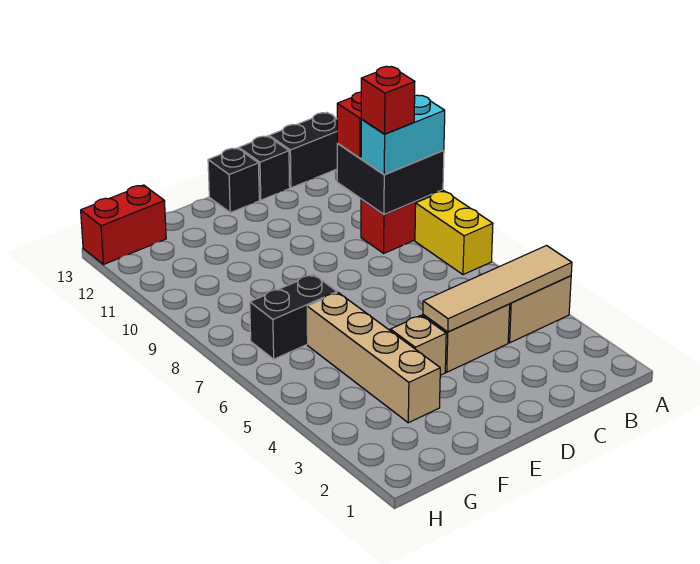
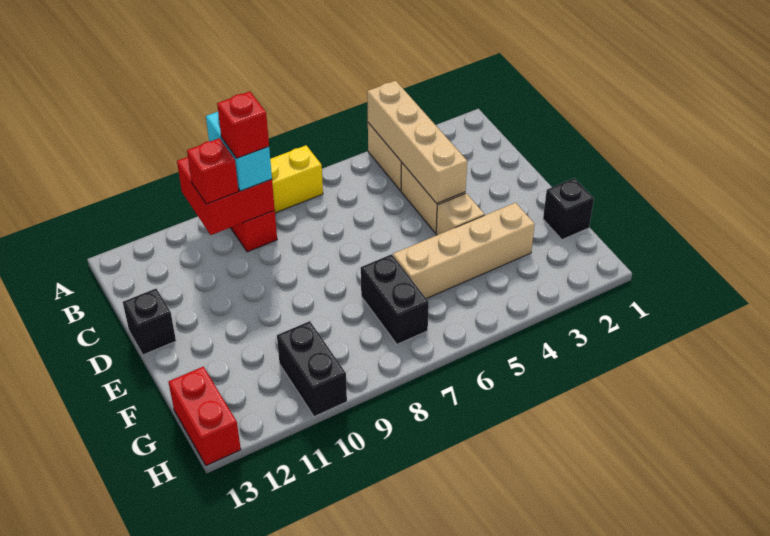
tan tile A4:D4 level 2 -> tan brick A4:D4 level 2
black brick A9:B10 level 2 -> red brick A9:B10 level 2
black brick A13:B13 level 1 -> black brick G10:H10 level 1
black brick C13 level 1 -> black brick F1 level 1

